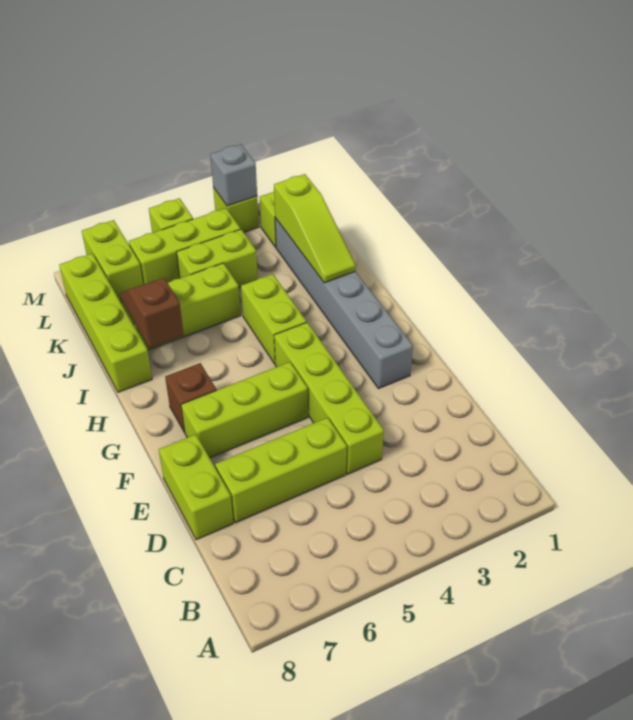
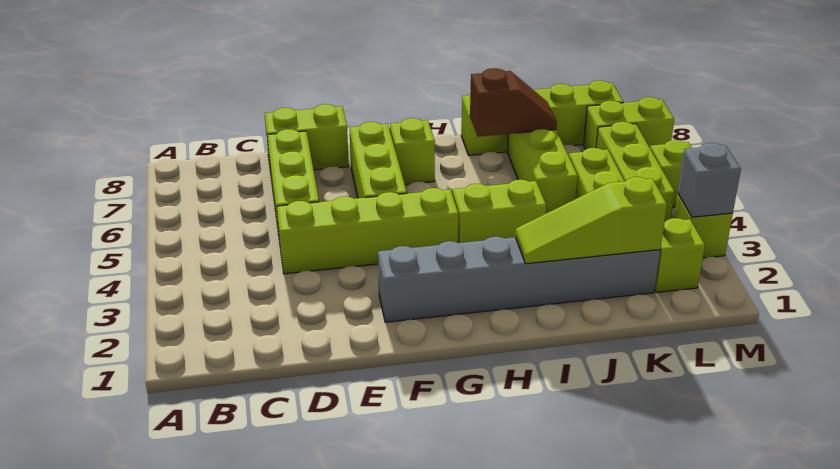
brown brick G7 level 1 -> lime brick G7 level 1

